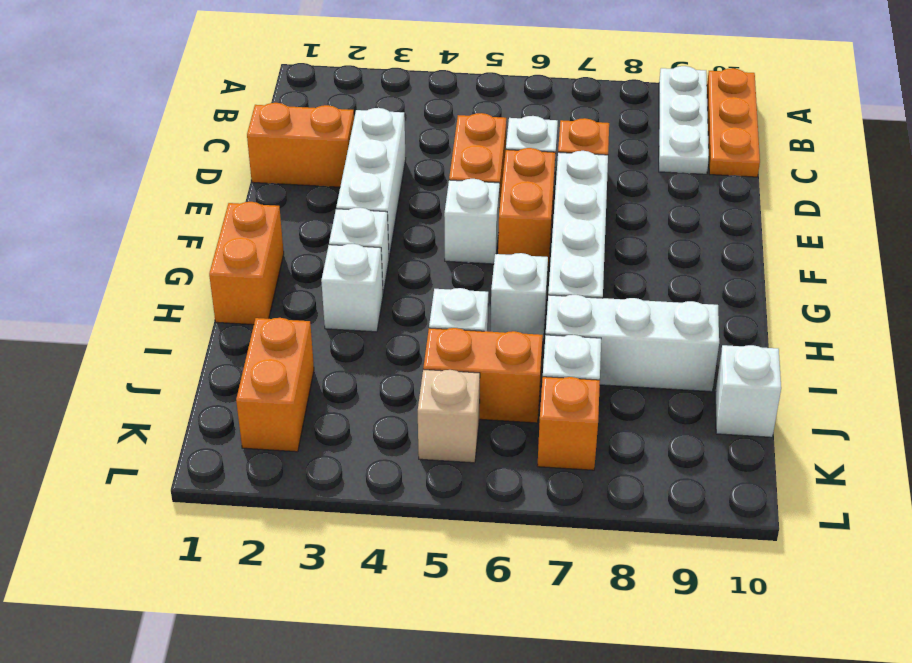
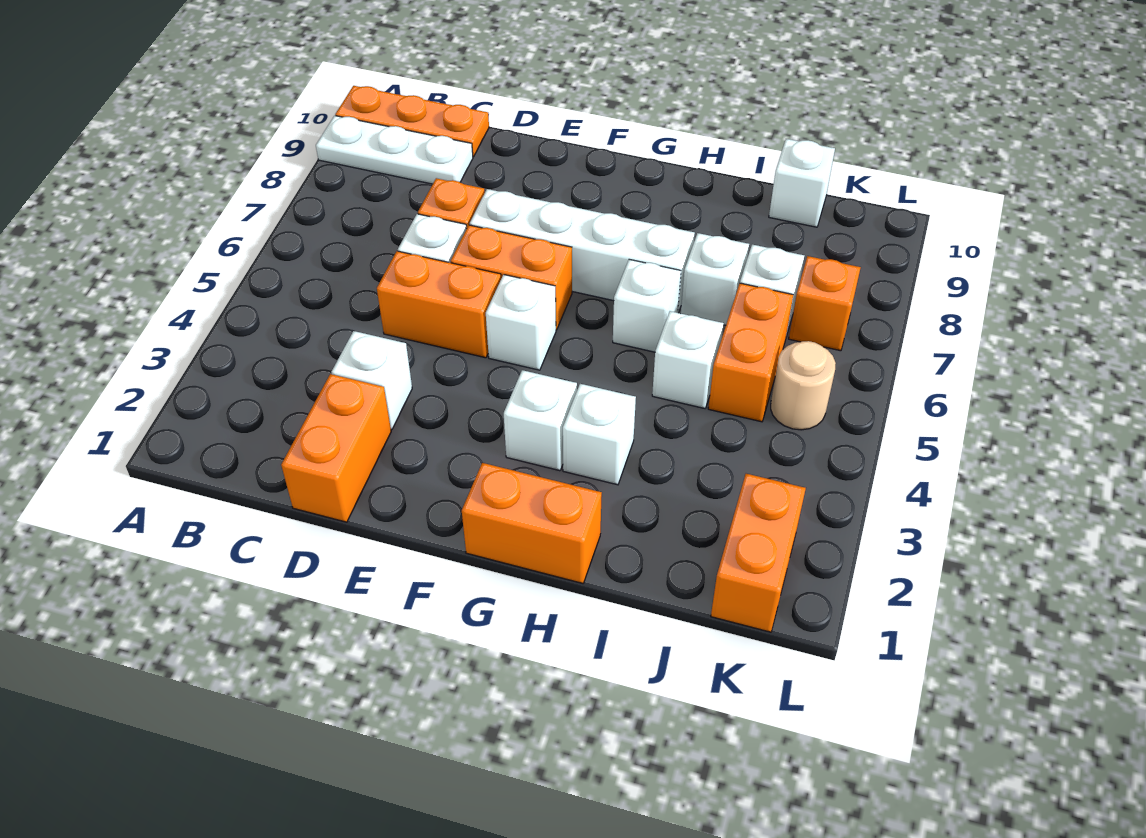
white brick D3:F3 level 1 -> white brick D3 level 1
white brick I7:I9 level 1 -> white brick I7 level 1
orange brick J2:K2 level 1 -> orange brick K1:K2 level 1
tan brick K5 level 1 -> tan round brick K5 level 1

